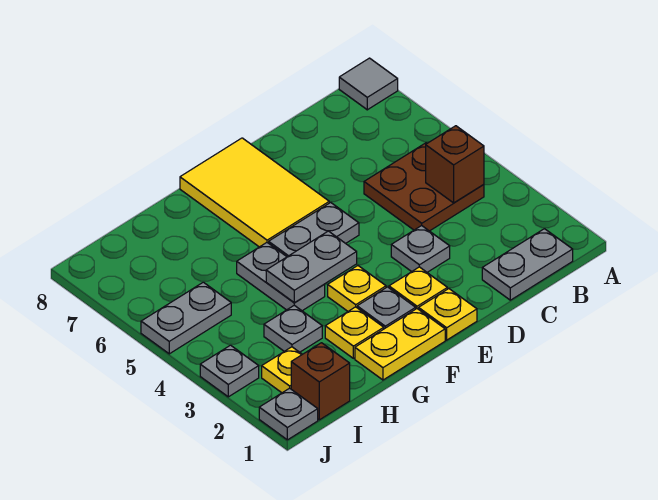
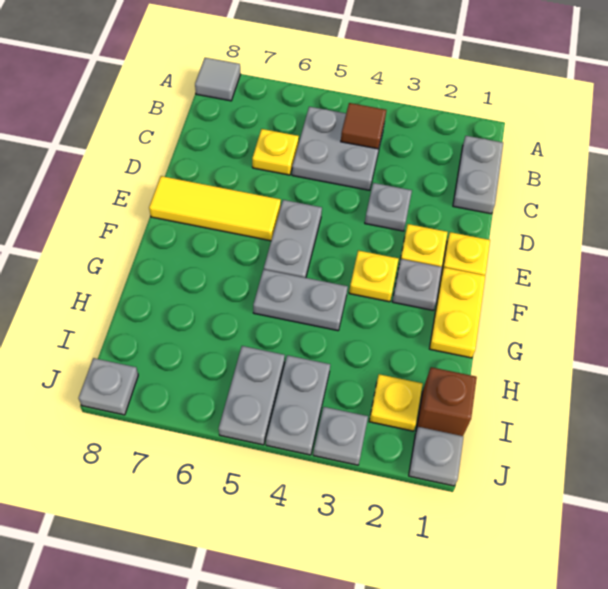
brown plate B4:C5 level 1 -> grey plate B4:C5 level 1
brown brick B4 level 2 -> brown tile B4 level 2
yellow tile E6:F8 level 1 -> yellow tile E6:E8 level 1
grey plate F4:G4 level 2 -> grey plate I4:J4 level 1
yellow plate G2 level 1 -> yellow plate C6 level 1
grey plate H3 level 1 -> grey plate J8 level 1

